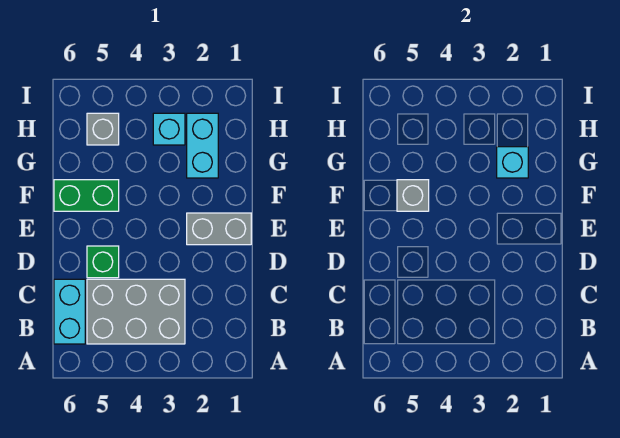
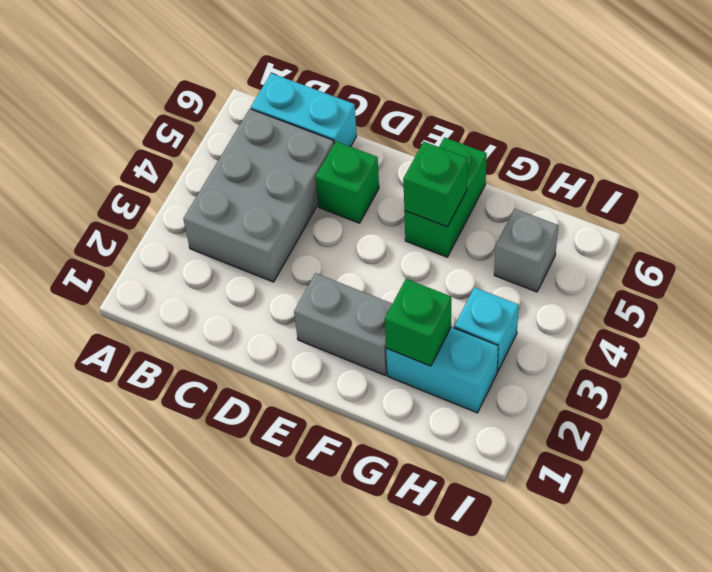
grey brick E1:E2 level 1 -> grey brick E2:F2 level 1
grey brick F5 level 2 -> green brick F5 level 2
cyan brick G2 level 2 -> green brick G2 level 2

